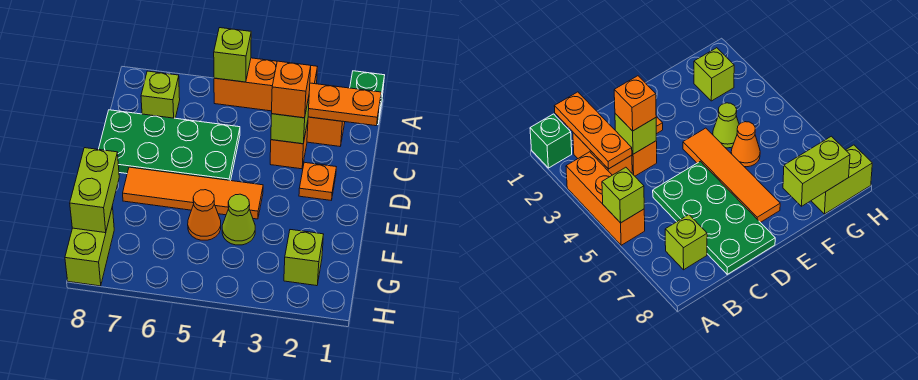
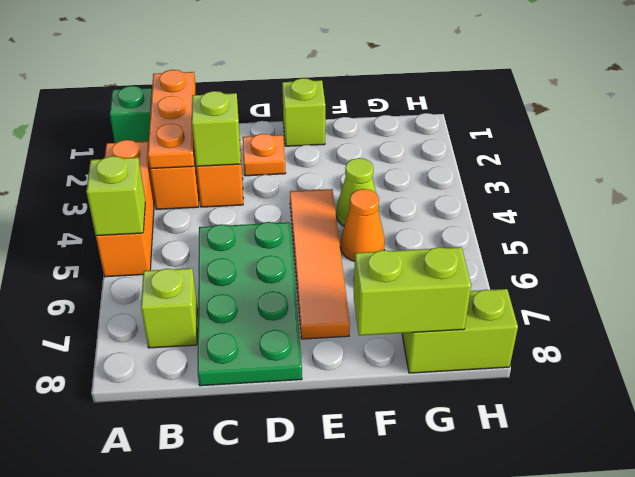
orange brick C3 level 3 -> none
lime brick G2 level 1 -> lime brick E1 level 1

